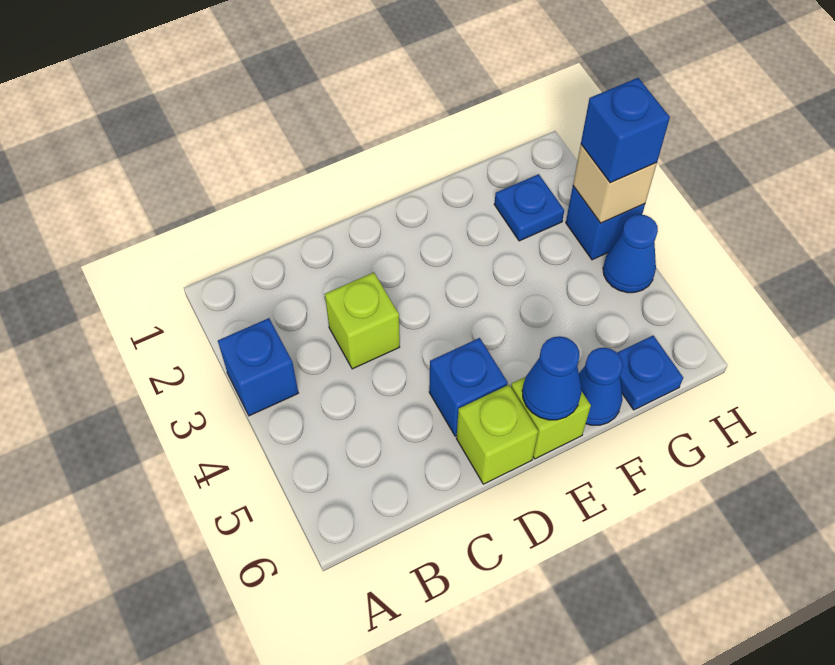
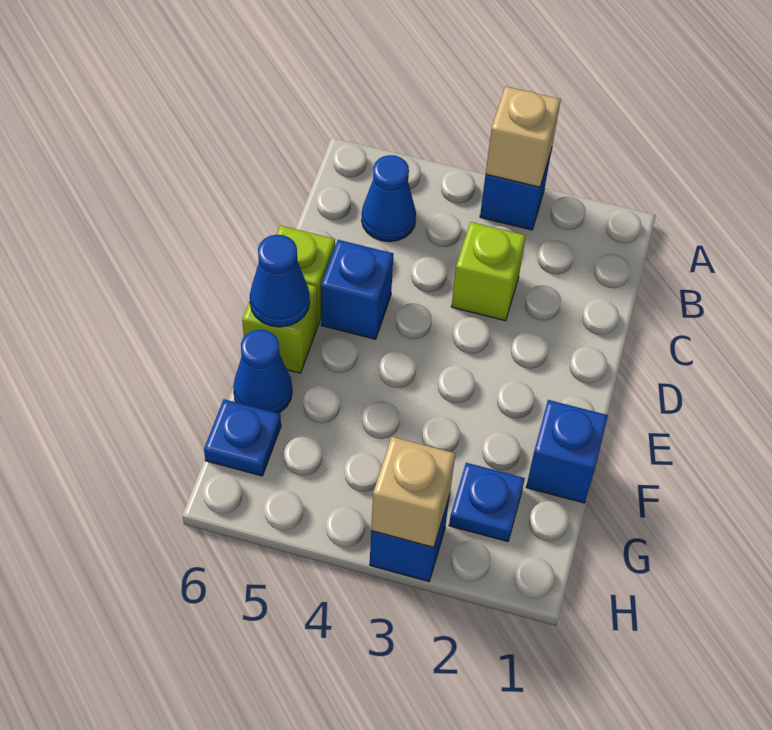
none -> tan brick A3 level 2
blue brick H3 level 3 -> blue brick F1 level 1
blue cone H4 level 1 -> blue cone B5 level 1

